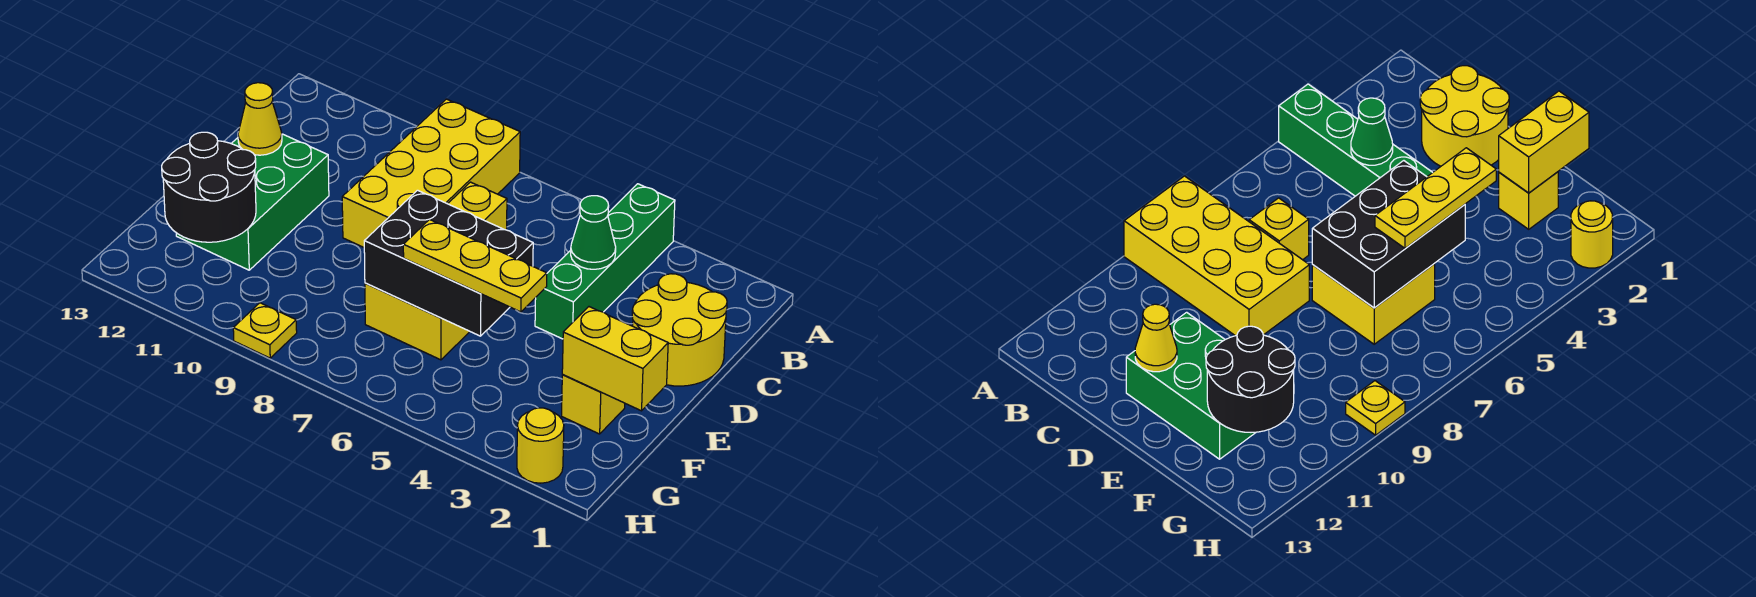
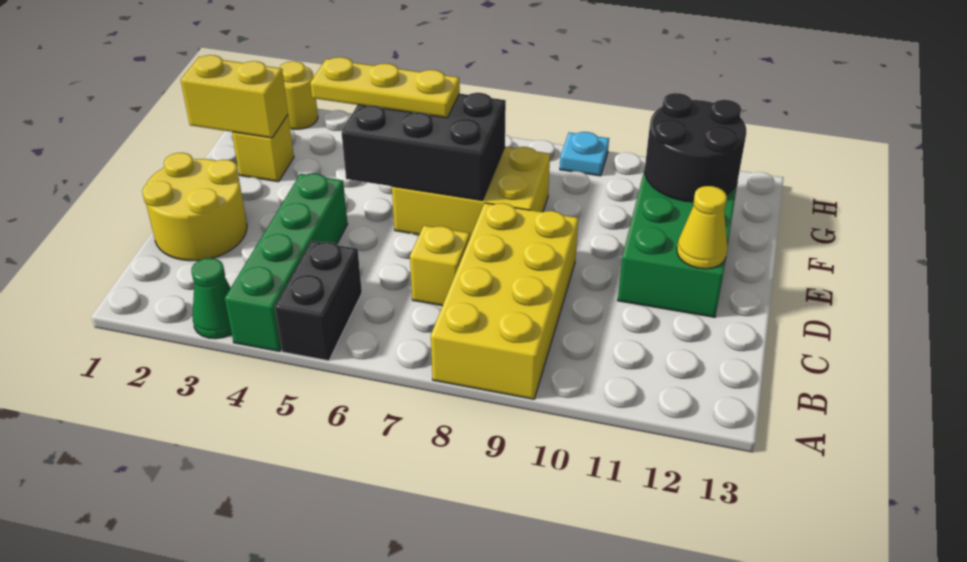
none -> black brick A5:B5 level 1
green cone C4 level 2 -> green cone A3 level 1
yellow brick E6:F7 level 1 -> yellow brick E6:F8 level 1
yellow plate H9 level 1 -> cyan plate H9 level 1

